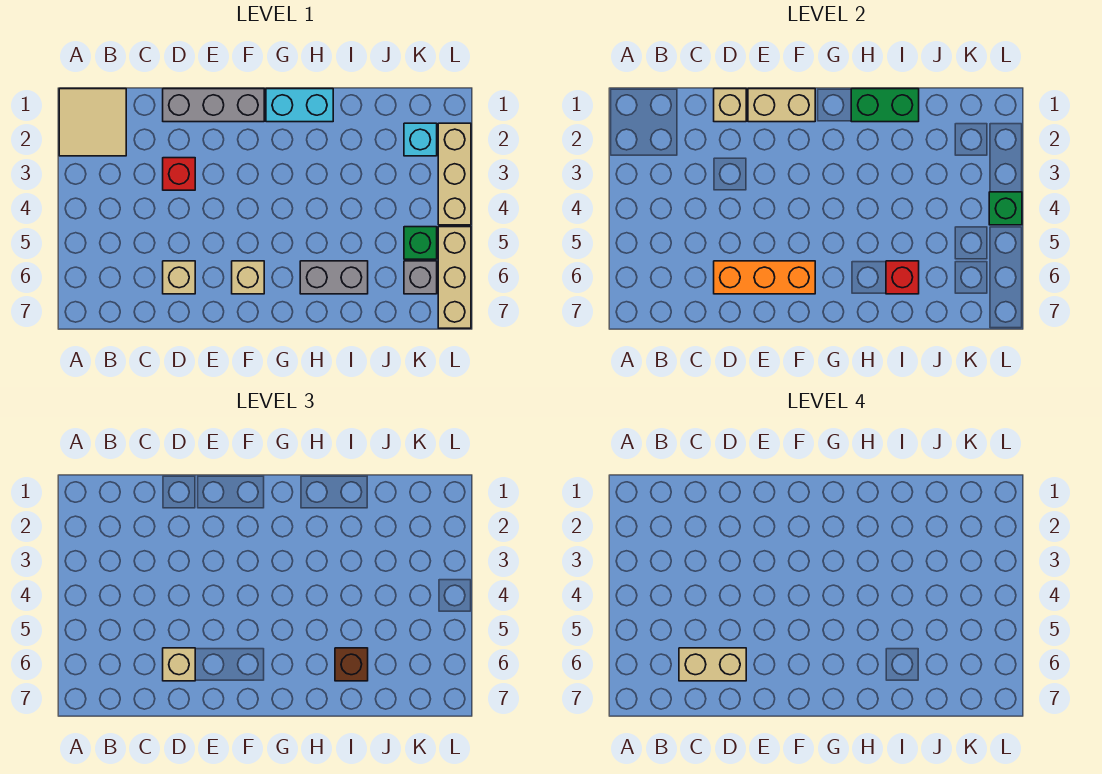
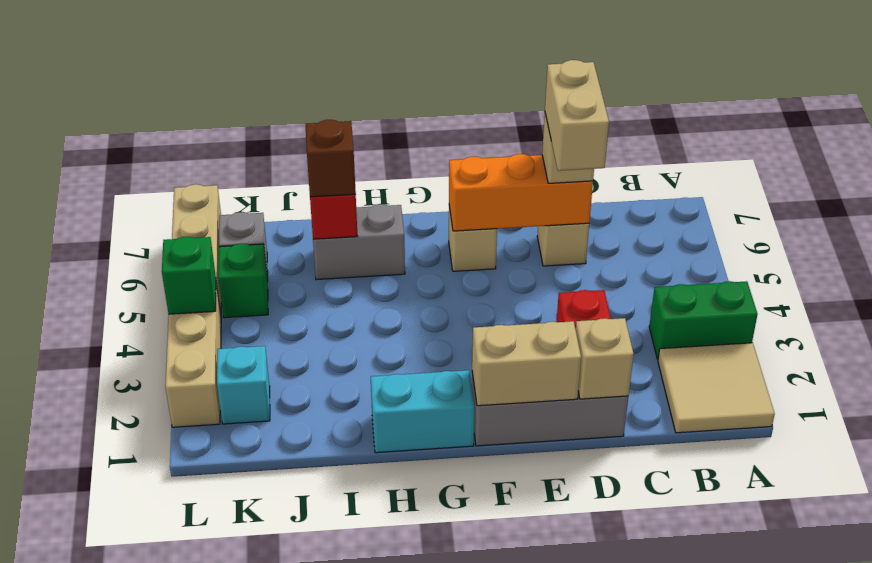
tan brick C6:D6 level 4 -> tan brick D5:D6 level 4
green brick H1:I1 level 2 -> green brick A3:B3 level 1

